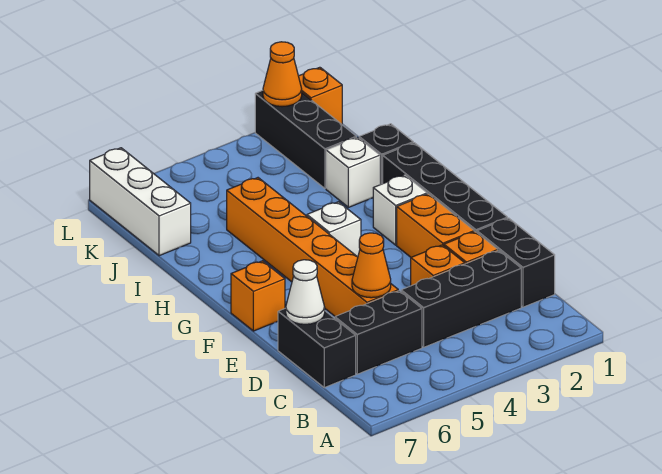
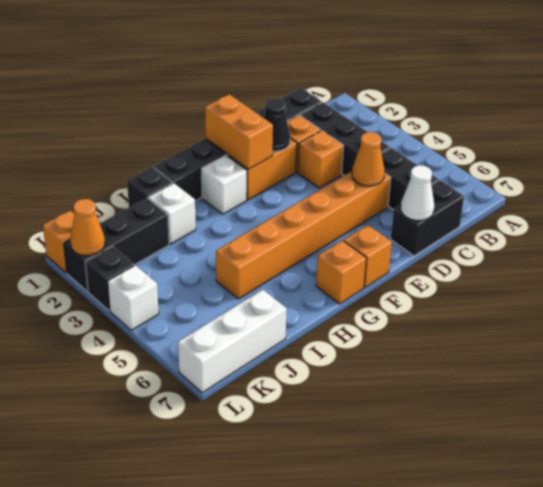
none -> black cone E2 level 2
none -> orange brick F1:F2 level 2
white brick G4 level 1 -> white brick L4 level 1
none -> orange brick G7 level 1
none -> black brick L3 level 1

